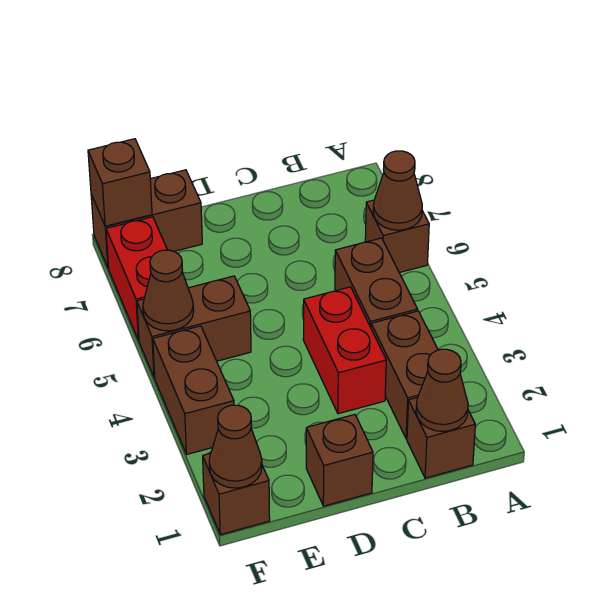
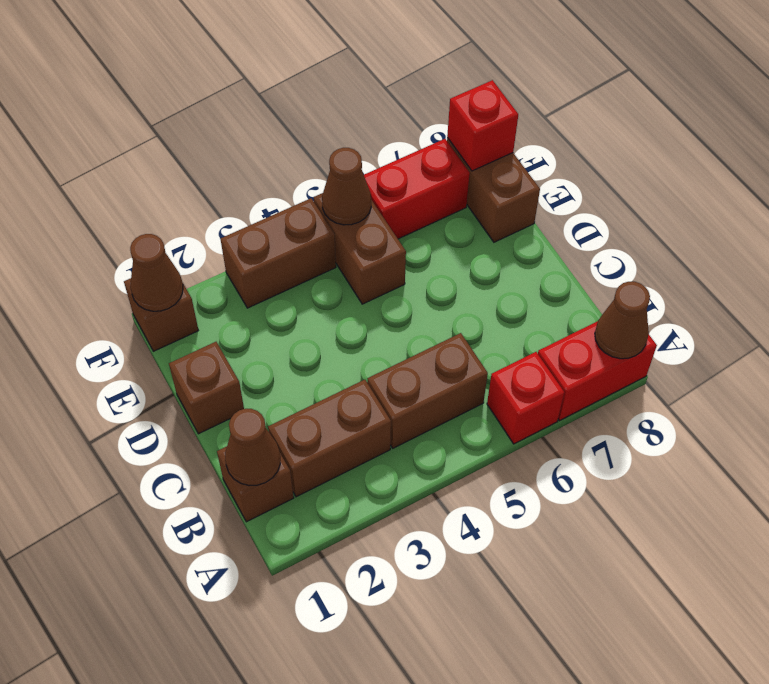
brown brick A6 level 1 -> red brick A6 level 1
brown cone A6 level 2 -> brown cone A8 level 2
red brick C3:C4 level 1 -> red brick A7:A8 level 1
brown brick F8 level 2 -> red brick F8 level 2

